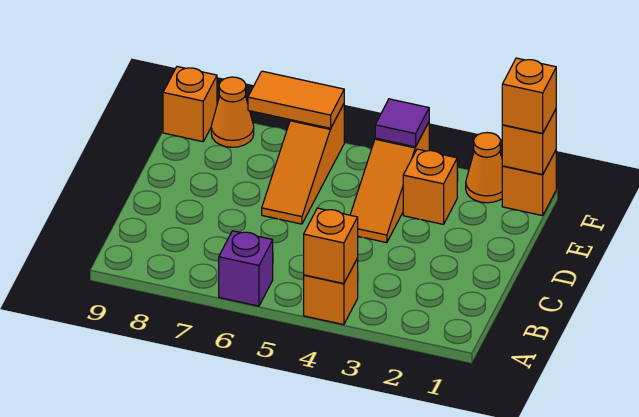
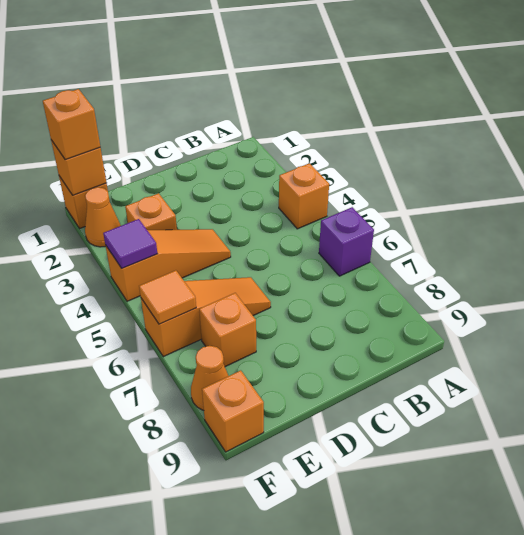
orange brick A4 level 2 -> orange brick E7 level 1
orange tile F6:F7 level 2 -> orange tile F6 level 2

